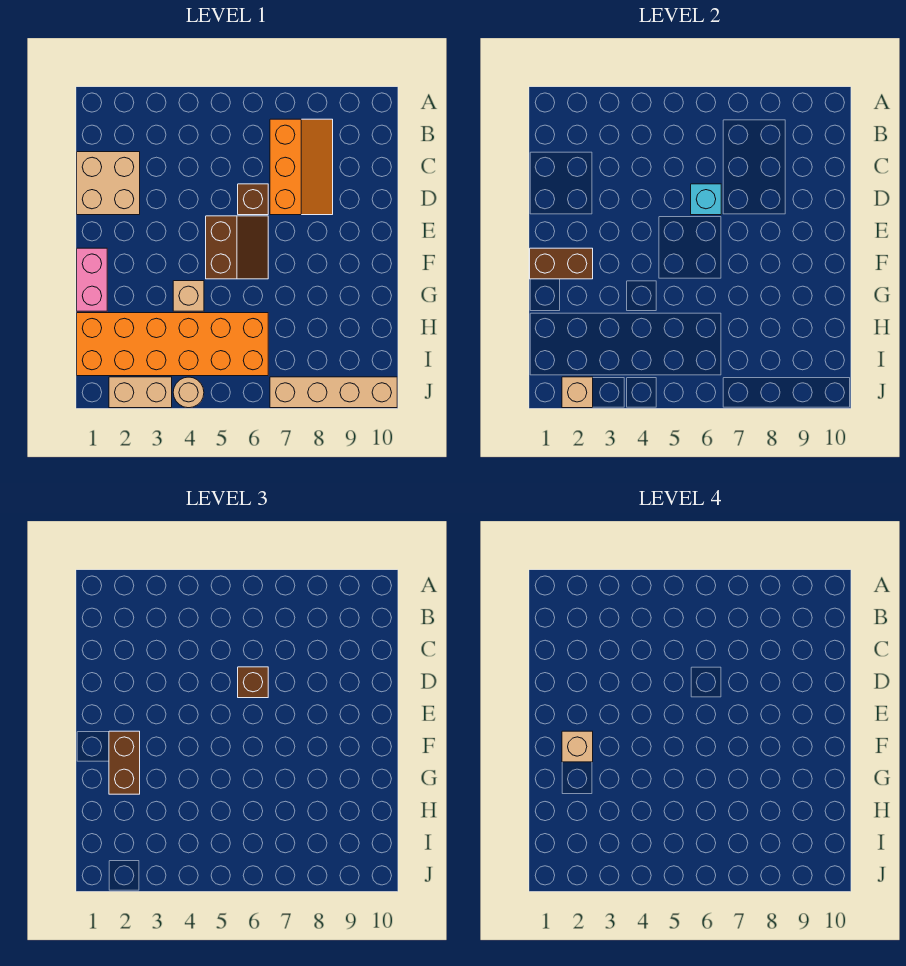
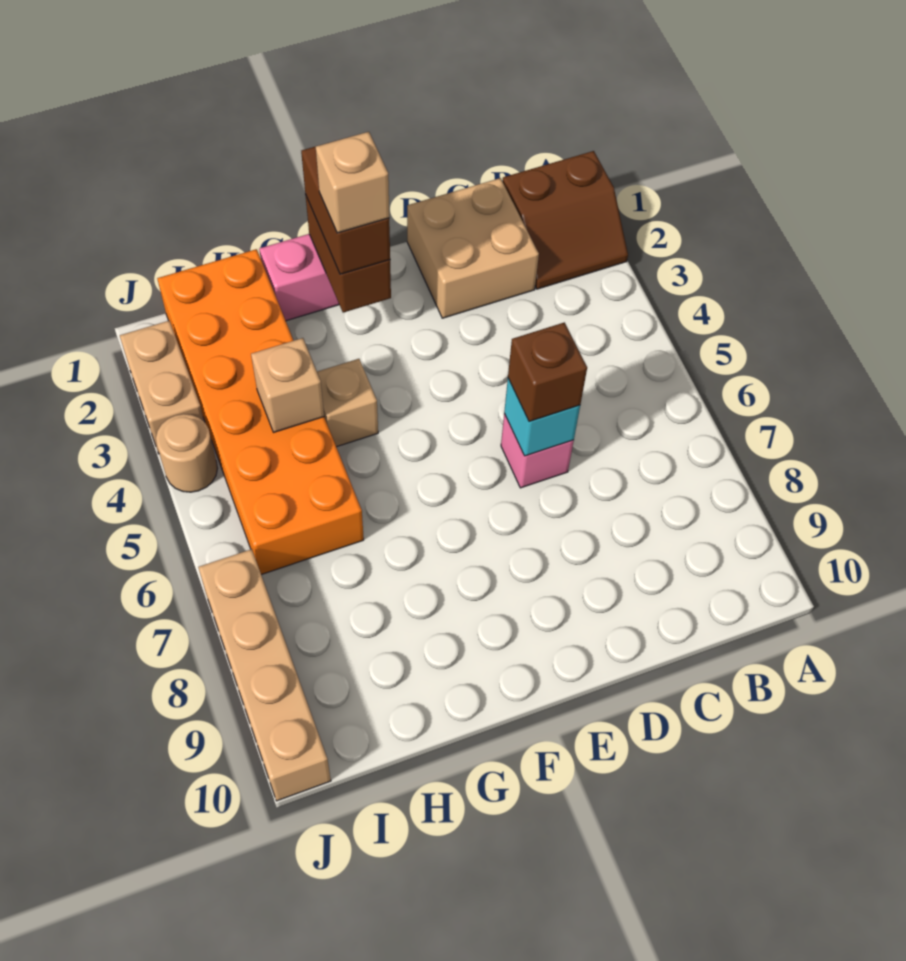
orange slope B7:D8 level 1 top 7 -> none
brown brick D6 level 1 -> pink brick D6 level 1
brown slope E5:F6 level 1 top 5 -> brown slope A1:B2 level 1 top 1
brown brick F2:G2 level 3 -> brown brick F1:F2 level 3
tan brick J2 level 2 -> tan brick H4 level 2

